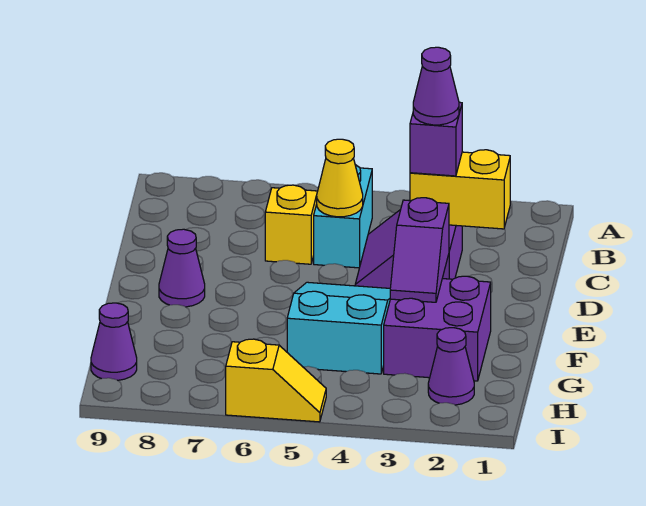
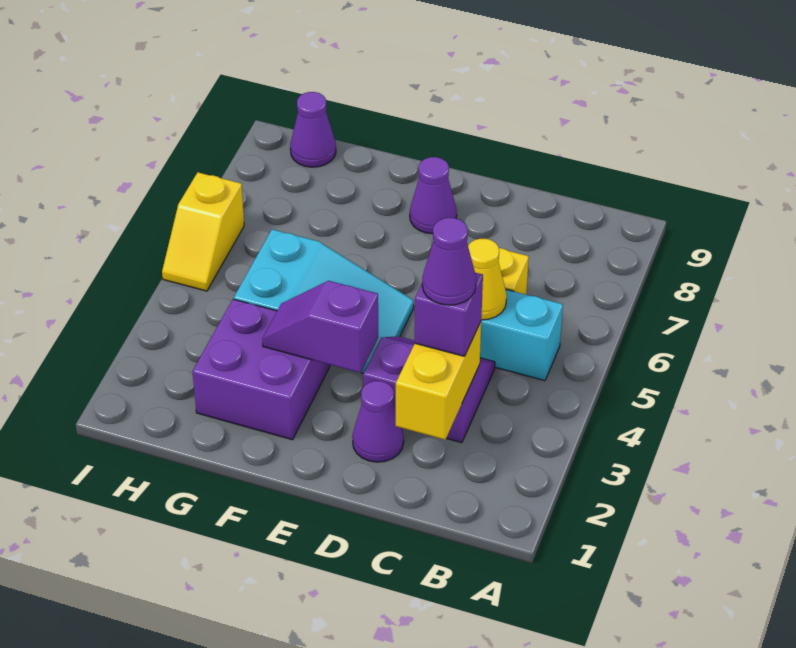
purple cone H2 level 1 -> purple cone D2 level 1

